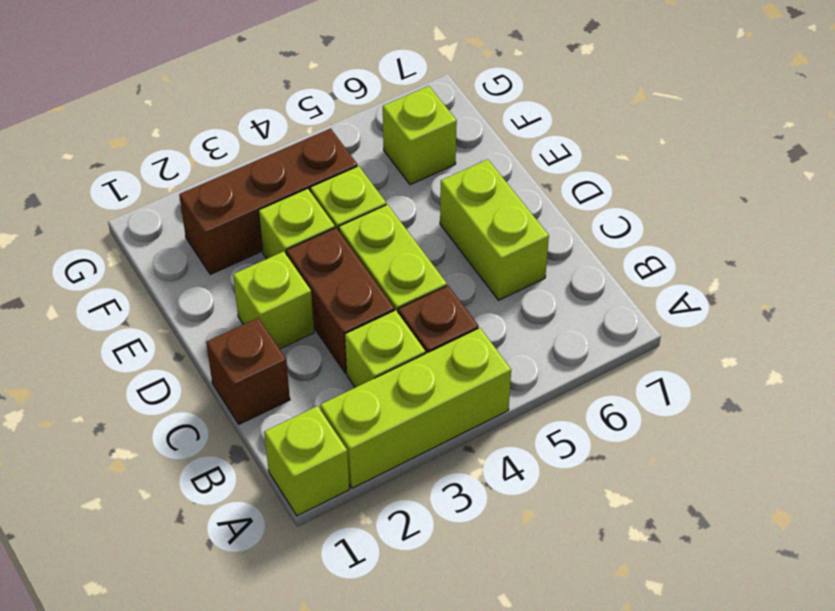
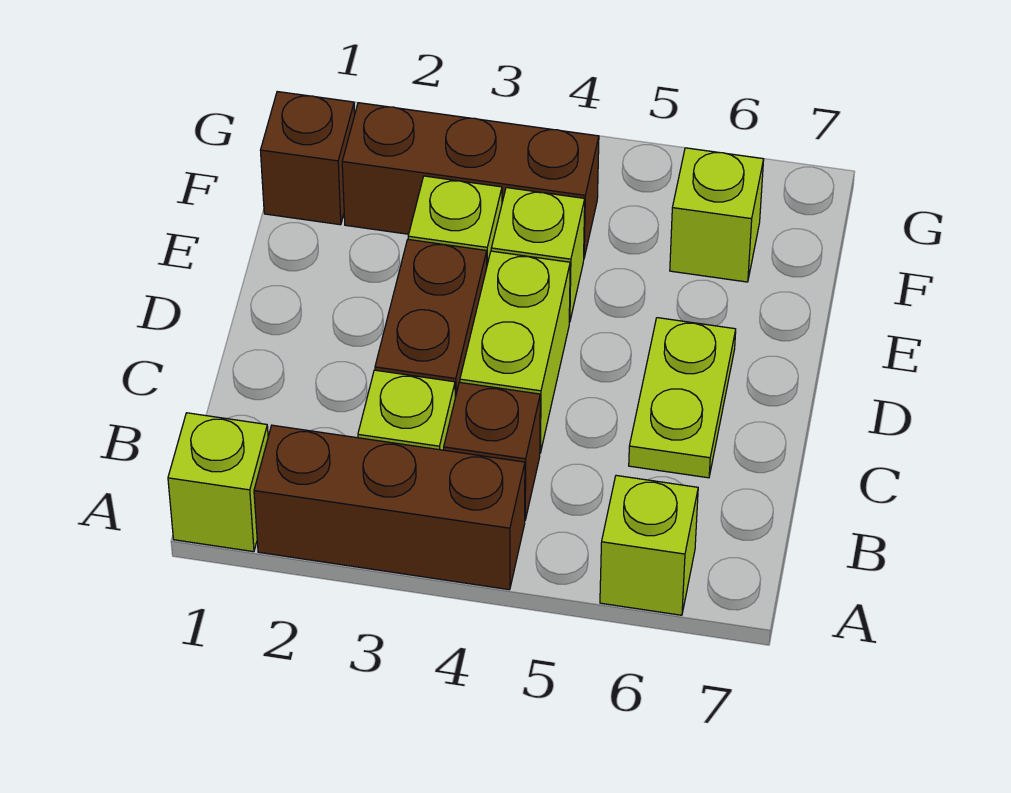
lime brick A2:A4 level 1 -> brown brick A2:A4 level 1
brown brick C1 level 1 -> brown brick F1 level 1
lime brick C6:D6 level 1 -> lime plate C6:D6 level 1
lime brick D2 level 1 -> lime brick A6 level 1

